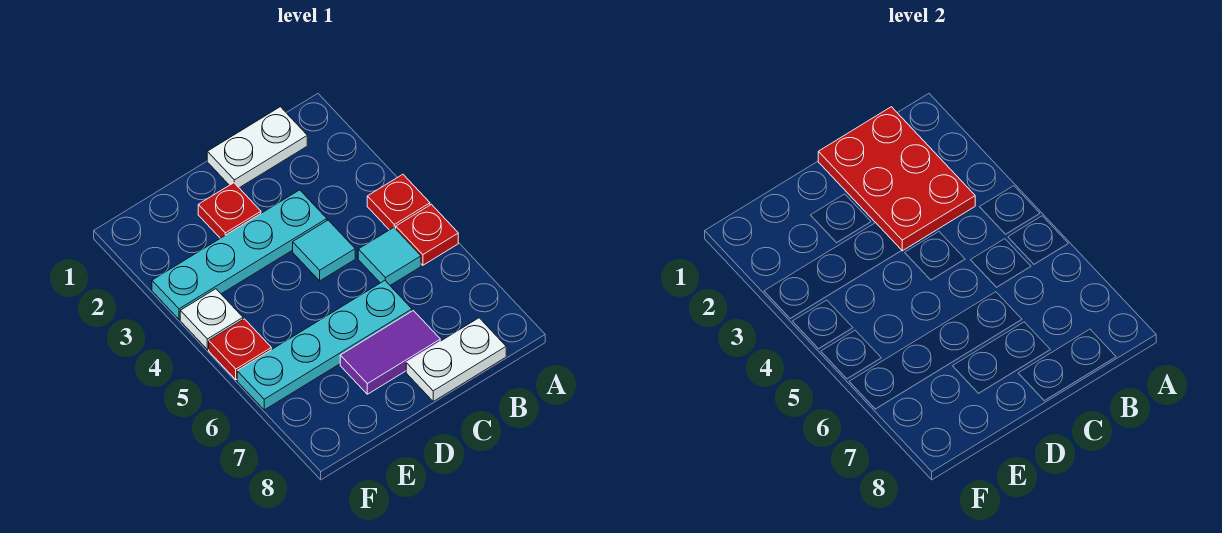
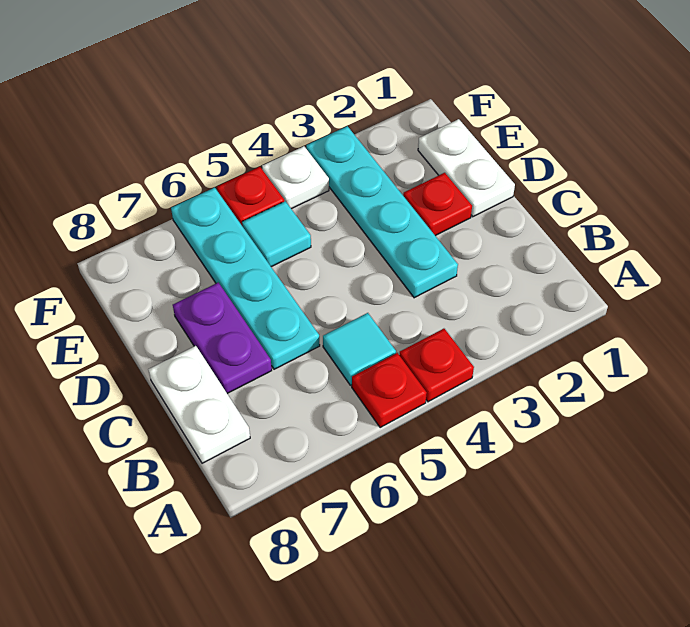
white plate B1:C1 level 1 -> white plate D1:E1 level 1
red plate B1:C3 level 2 -> none
cyan tile C4 level 1 -> cyan tile E5 level 1
purple tile C7:D7 level 1 -> purple plate C7:D7 level 1

